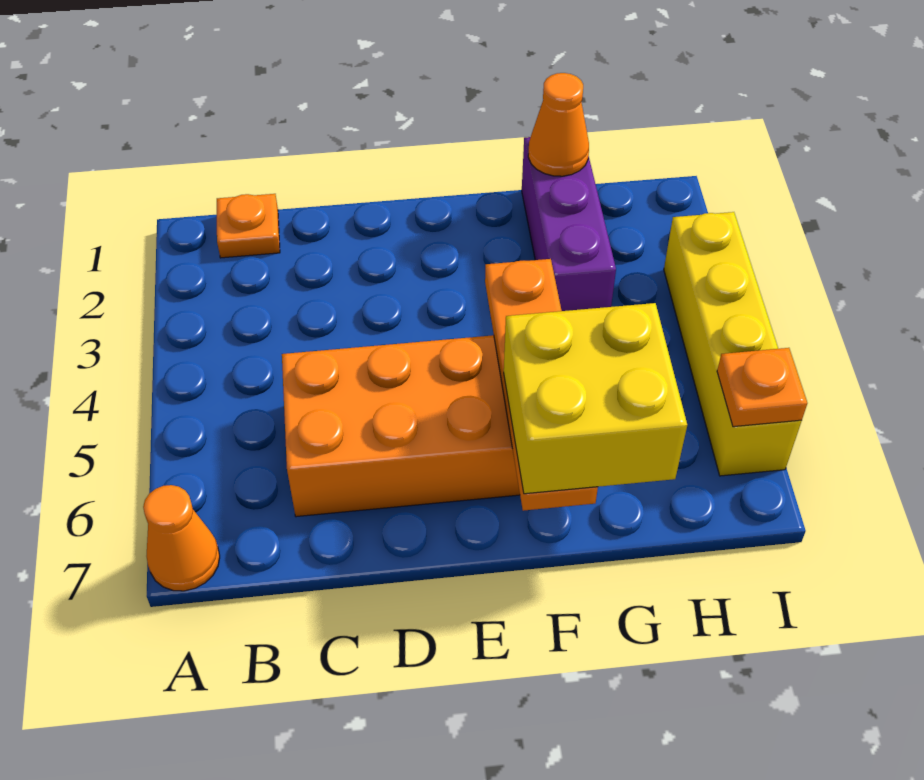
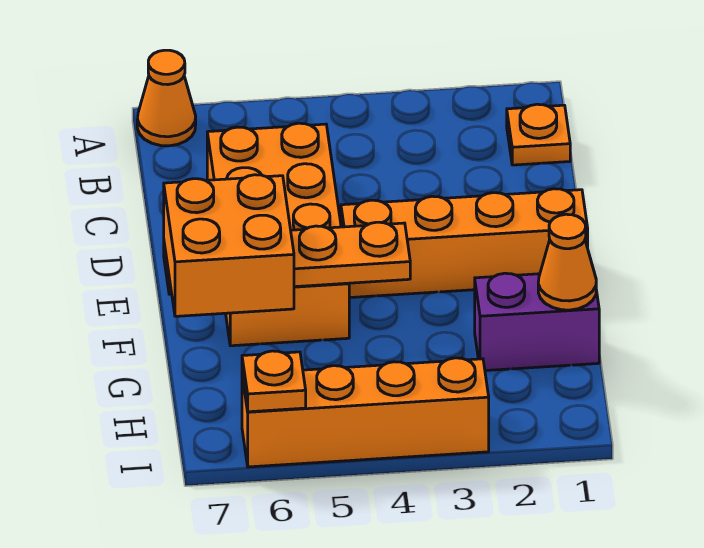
none -> orange brick E1:E4 level 1
yellow brick F6:G7 level 3 -> orange brick F6:G7 level 3
purple brick G1:G3 level 1 -> purple brick G1:G2 level 1
yellow brick I3:I6 level 1 -> orange brick I3:I6 level 1

